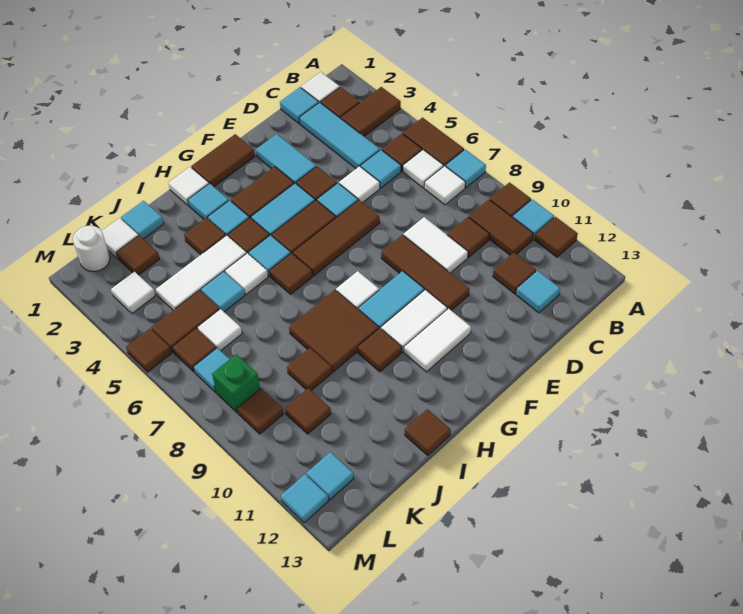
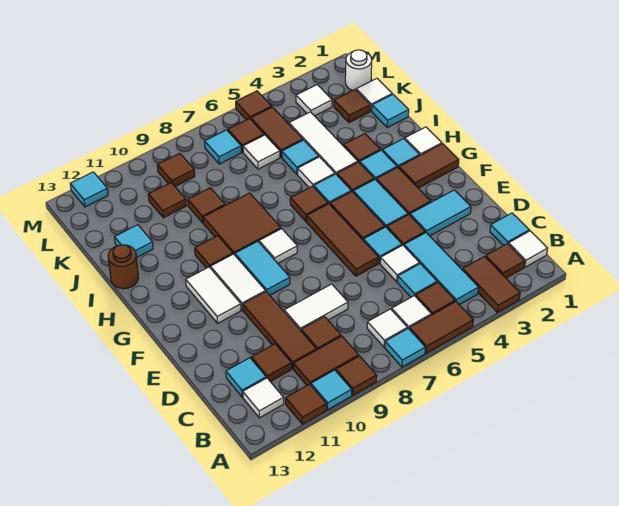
none -> white tile B12 level 1
cyan tile C2:C4 level 1 -> cyan tile B4:D4 level 1
brown tile E8:E10 level 1 -> brown tile C10:E10 level 1
brown tile F1:G1 level 1 -> brown tile G1:G2 level 1
brown tile I13 level 1 -> brown round brick I13 level 1
green brick L8 level 1 -> none
cyan tile L12 level 1 -> cyan tile J12 level 1

